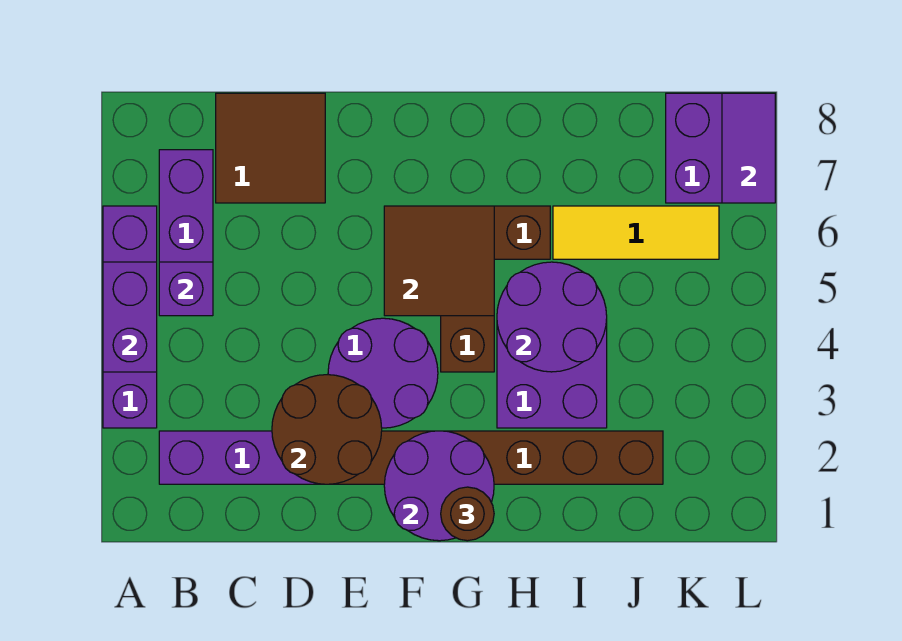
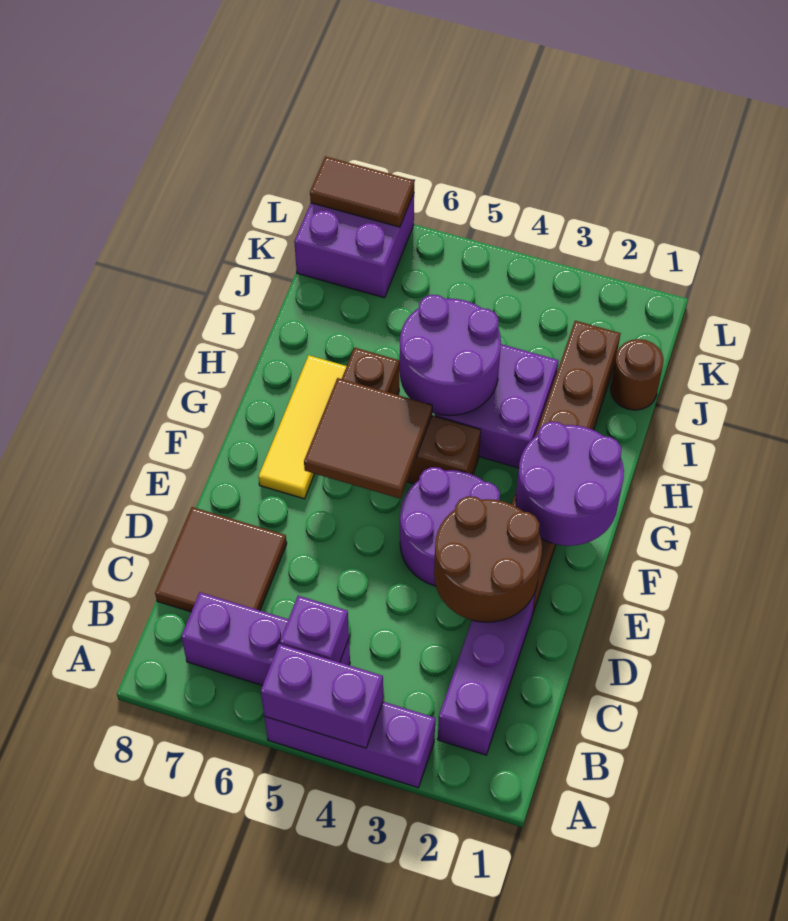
purple brick A3:A6 level 1 -> purple brick A3:A5 level 1
brown round brick G1 level 3 -> brown round brick J1 level 1
yellow tile I6:K6 level 1 -> yellow tile F7:H7 level 1
purple tile L7:L8 level 2 -> brown tile L7:L8 level 2

